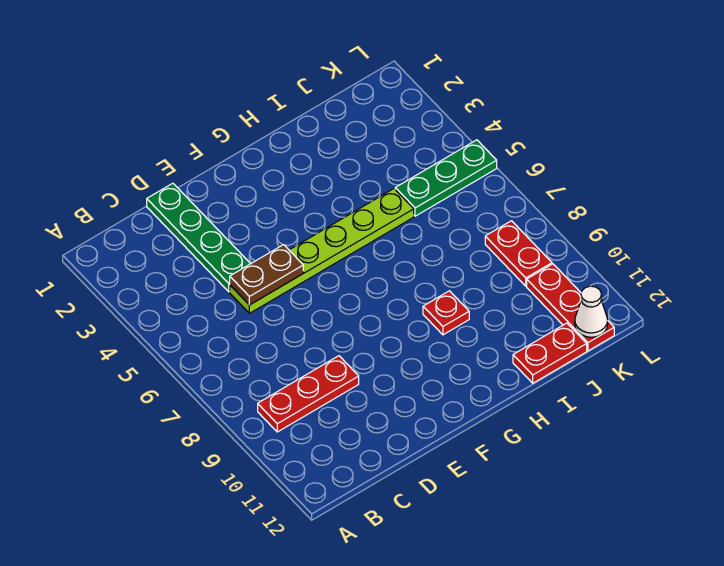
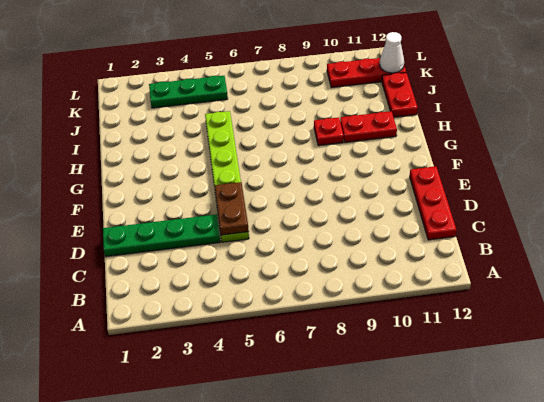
red plate B9:D9 level 1 -> red plate C12:E12 level 1
green plate J5:L5 level 1 -> green plate K3:K5 level 1
red plate K8:K9 level 1 -> red plate H10:H11 level 1

